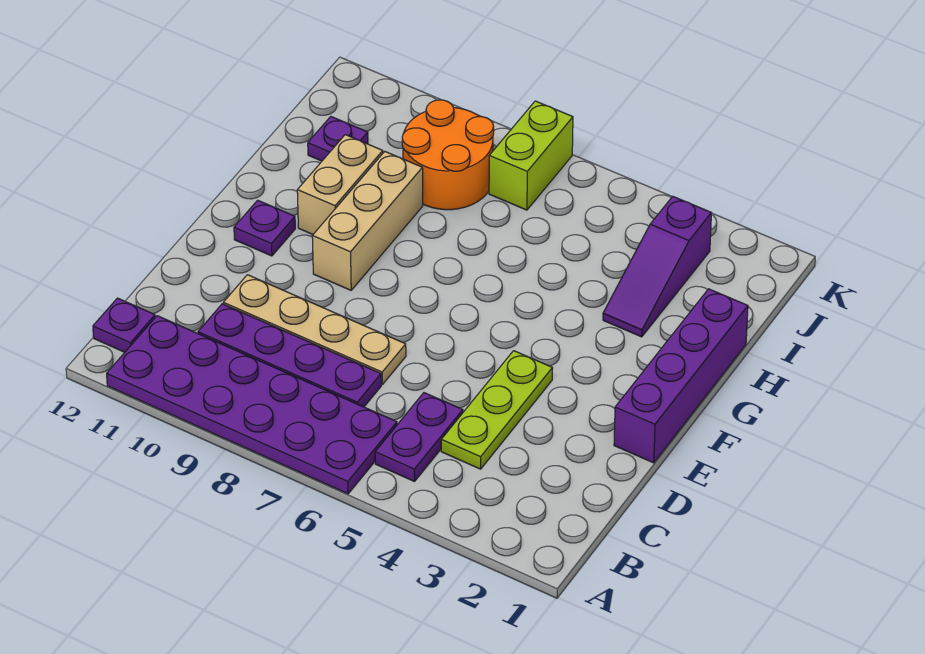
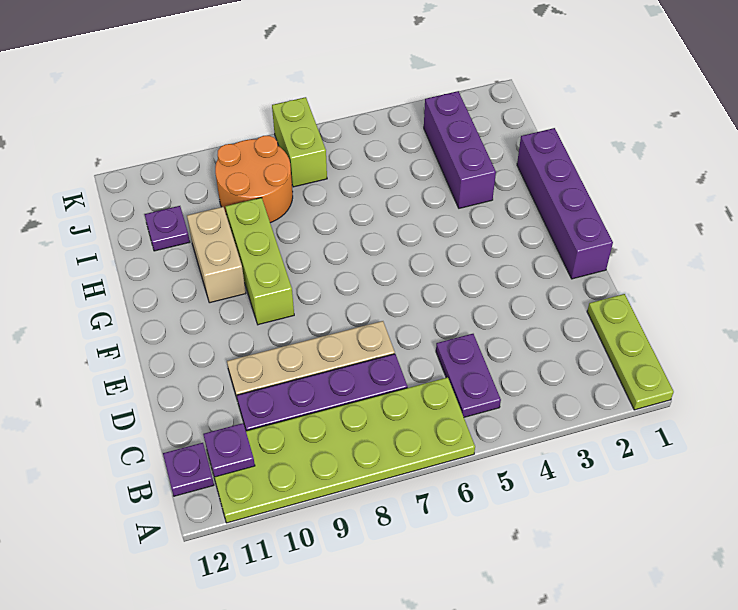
purple plate A6:B11 level 1 -> lime plate A6:B11 level 1
lime plate C4:E4 level 1 -> lime plate A1:C1 level 1
tan brick F9:H9 level 1 -> lime brick F9:H9 level 1
purple plate F11 level 1 -> purple plate B11 level 2
purple slope H3:J3 level 1 top J -> purple brick H3:J3 level 1

